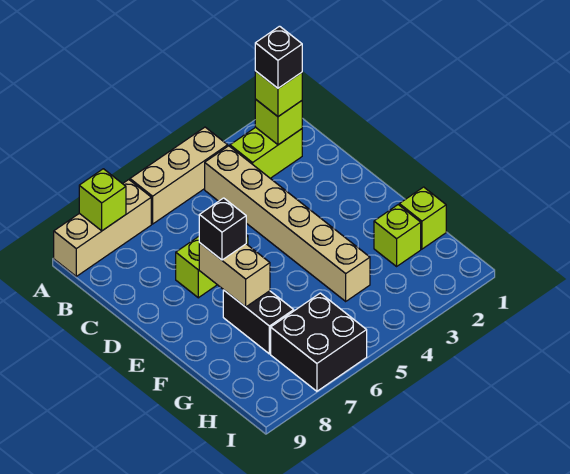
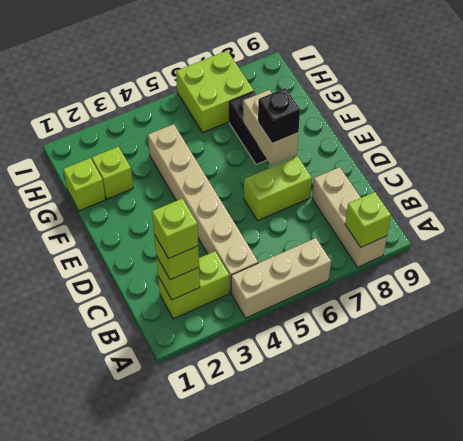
tan brick A7:A9 level 1 -> tan brick A8:C8 level 1
black brick B2 level 4 -> lime brick B2 level 4
black brick H6:I7 level 1 -> lime brick H6:I7 level 1

